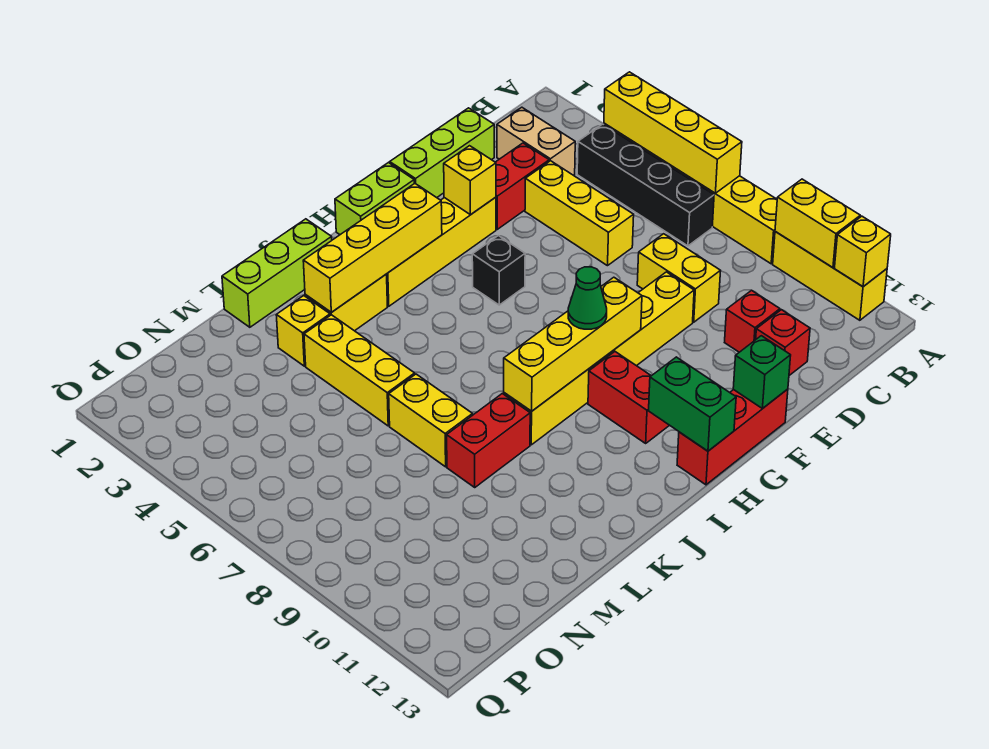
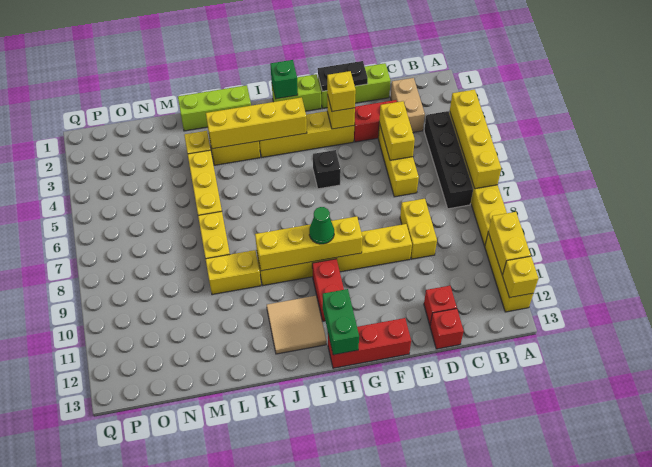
none -> yellow brick D4:D5 level 2
red brick D11 level 1 -> red brick D13 level 1
none -> black plate E1:F1 level 2
none -> yellow brick F3 level 3
green brick F13 level 2 -> green brick H1 level 2
none -> tan tile I11:J12 level 1
red brick K9:L9 level 1 -> yellow brick K9:L9 level 1

